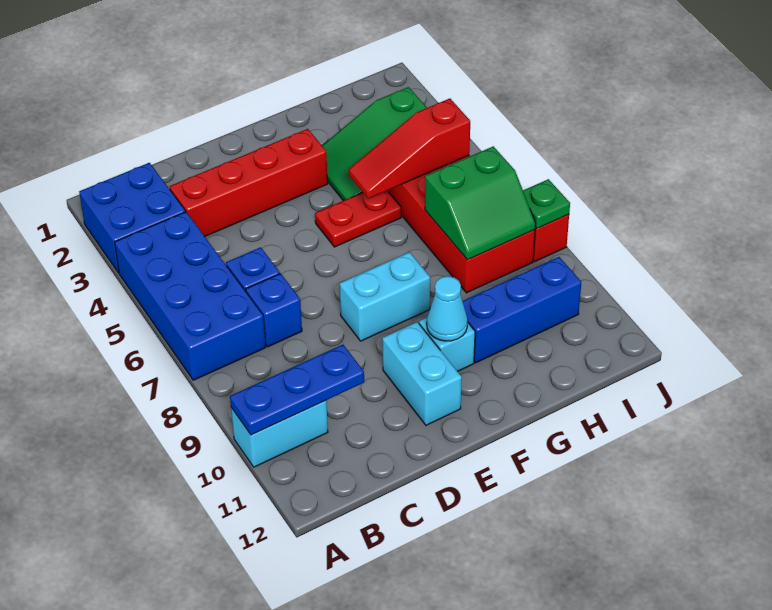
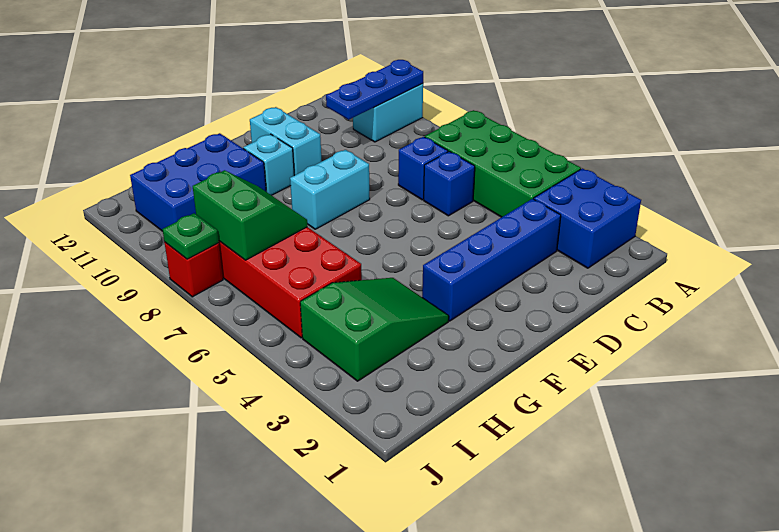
blue brick A4:B7 level 1 -> green brick A4:B7 level 1
red brick C3:F3 level 1 -> blue brick C3:F3 level 1
red plate F5:G5 level 1 -> none
cyan cone F10 level 2 -> none
red slope G5:I5 level 2 top I -> none
blue brick G10:I10 level 1 -> blue brick G10:I11 level 1
green slope H7:I8 level 2 top 7 -> green slope H7:I8 level 2 top I

